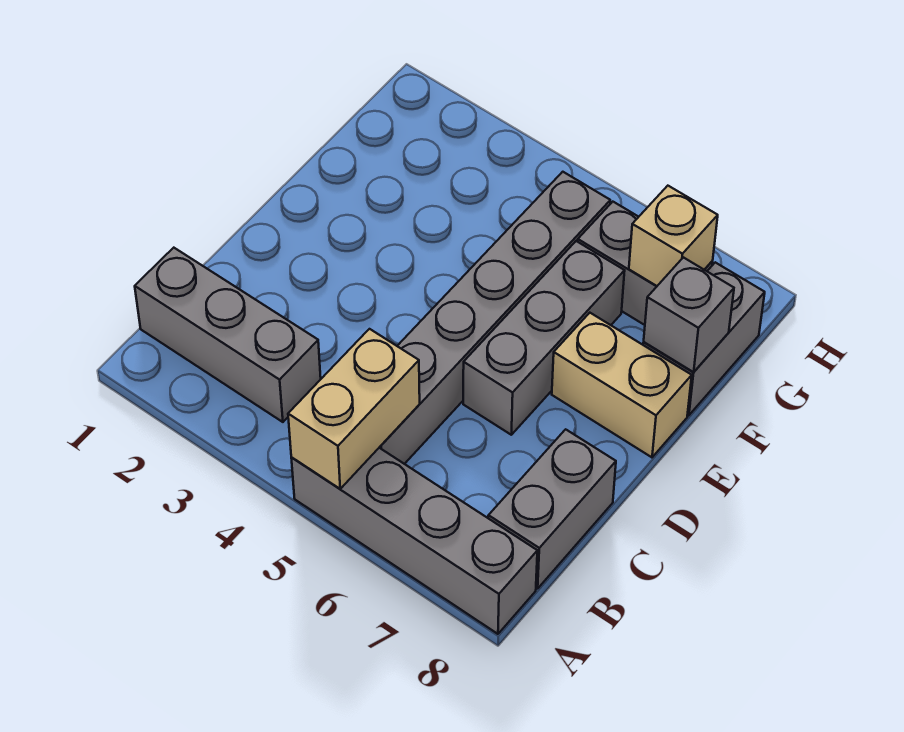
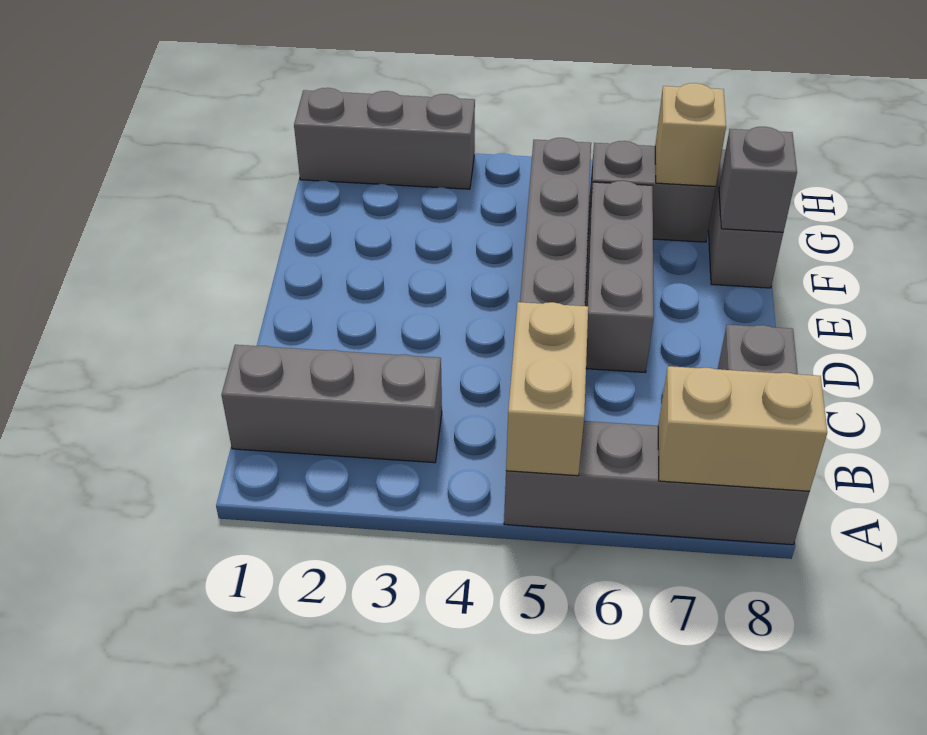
tan brick E7:E8 level 1 -> tan brick A7:A8 level 2
none -> grey brick H1:H3 level 1

